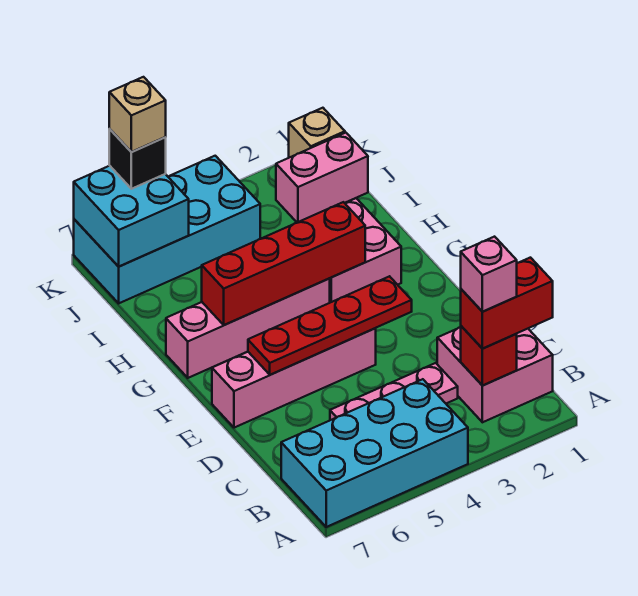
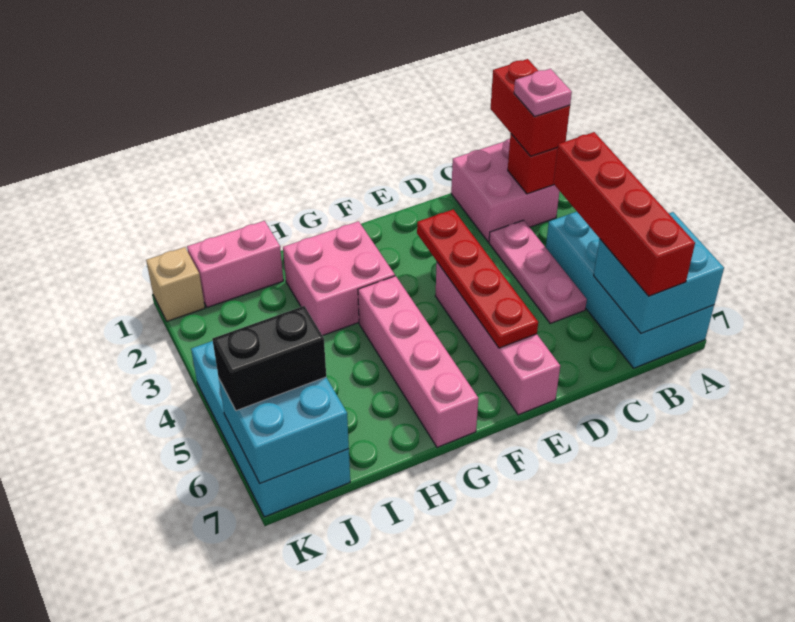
none -> cyan brick A6:B7 level 2
pink brick B2 level 4 -> pink plate B2 level 4
red brick G3:G6 level 2 -> red brick B4:B7 level 3
pink brick J1:J2 level 1 -> pink brick I1:J1 level 1
black brick K6 level 3 -> black brick J6:K6 level 3
tan brick K6 level 4 -> none

